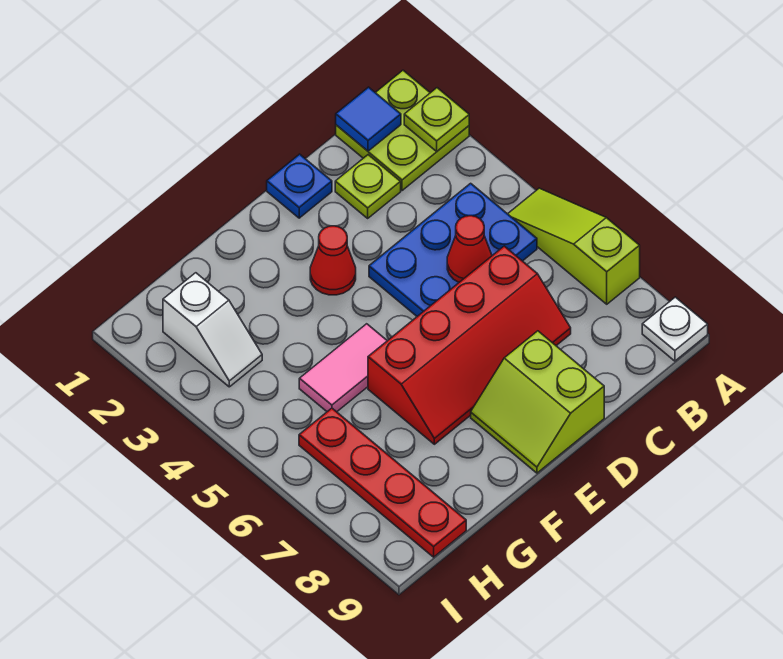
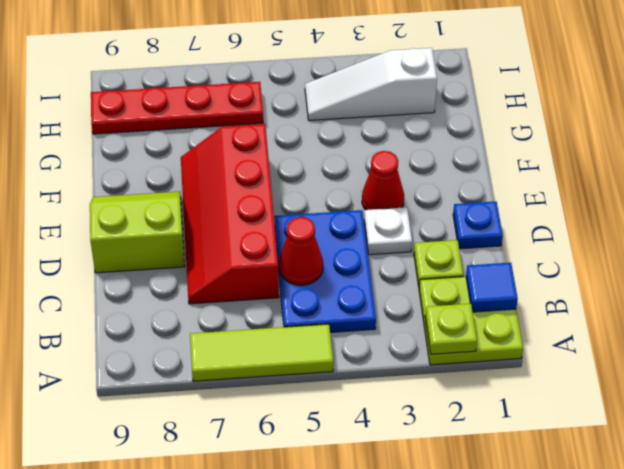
lime slope A5:A7 level 1 top 7 -> lime tile A5:A7 level 1
white plate A9 level 1 -> white plate D3 level 1
pink tile F5:G5 level 1 -> none
white slope H2:H3 level 1 top 2 -> white slope H2:H4 level 1 top 2

